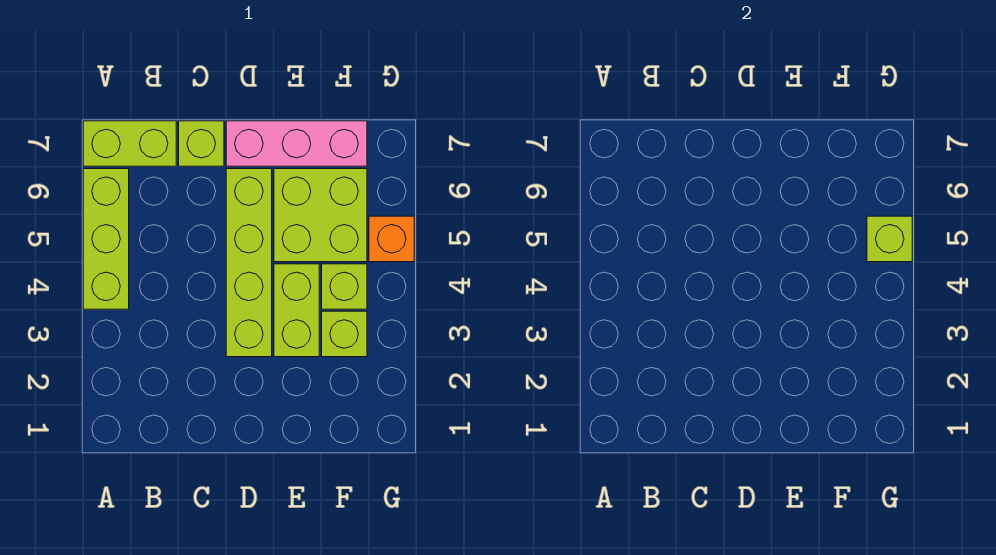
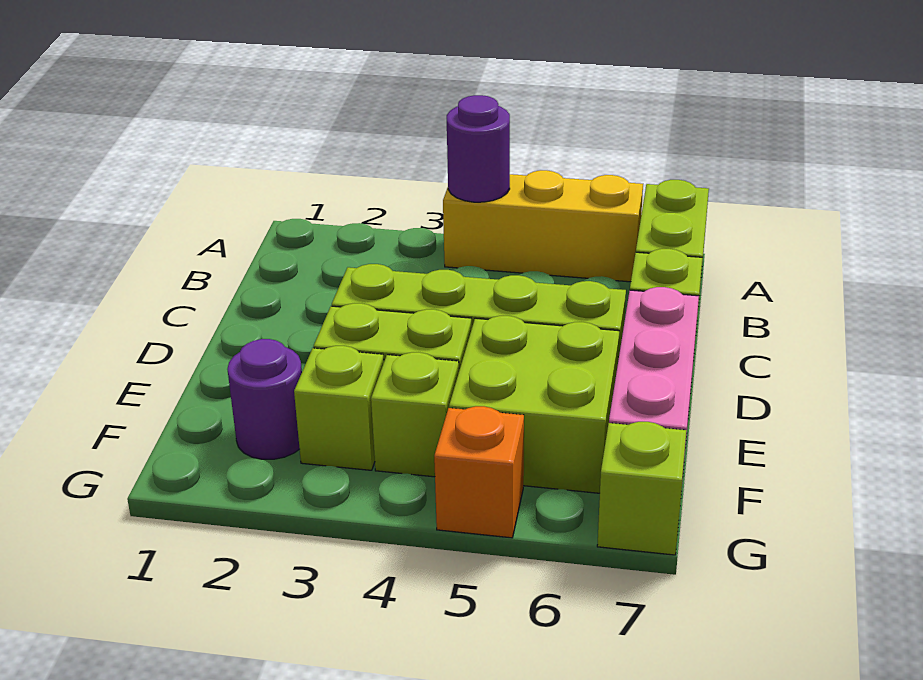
lime brick A4:A6 level 1 -> yellow brick A4:A6 level 1
none -> purple round brick A4 level 2
none -> purple round brick F2 level 1
lime brick G5 level 2 -> lime brick G7 level 1

